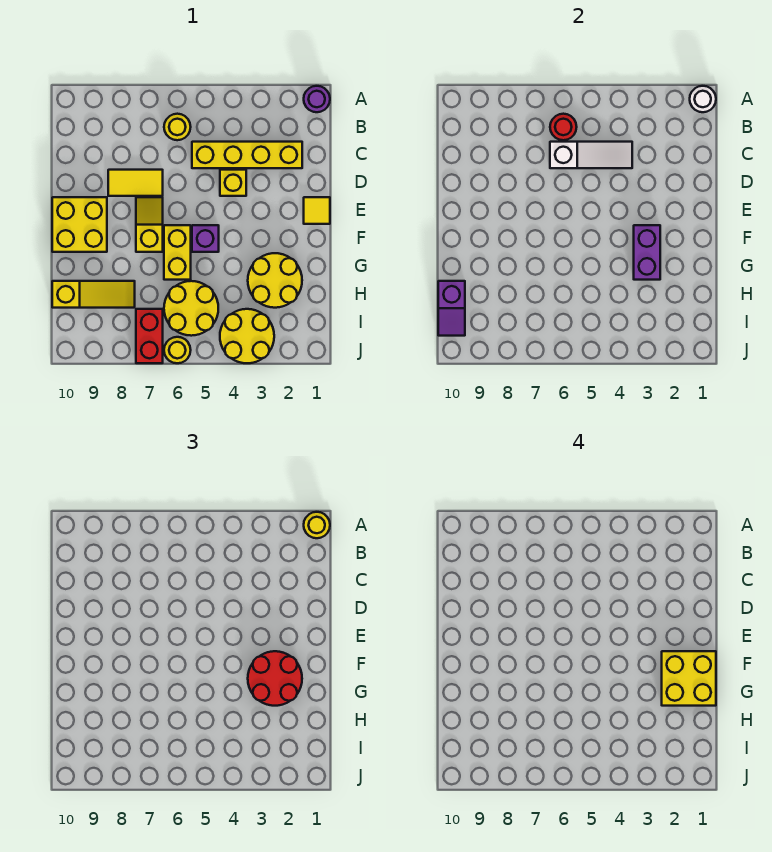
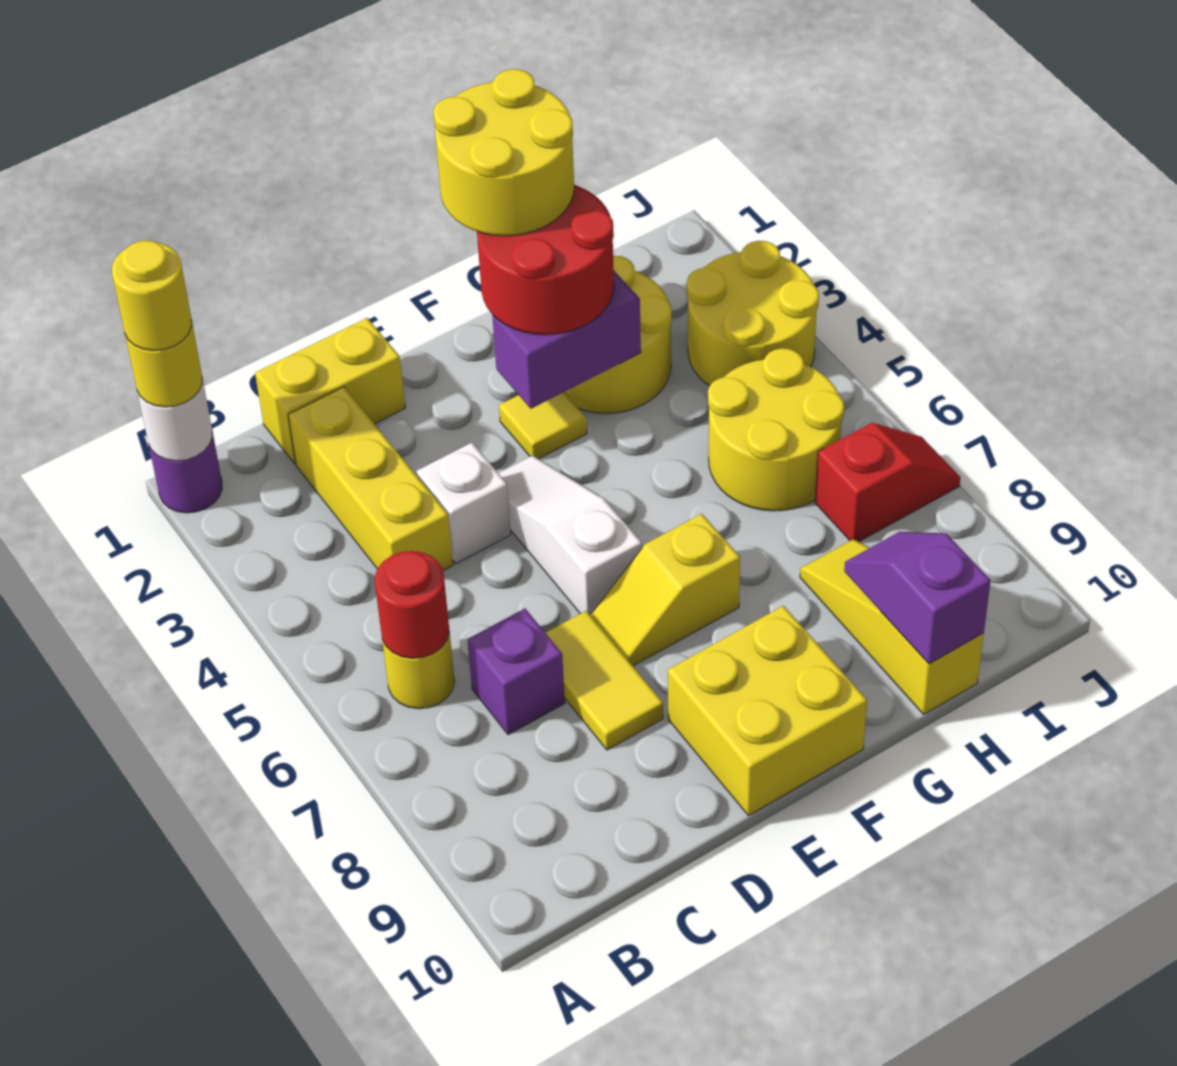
yellow brick C2:C5 level 1 -> yellow brick C2:C4 level 1
white slope C4:C6 level 2 top 6 -> white slope E4:E6 level 1 top 6
yellow brick D4 level 1 -> white brick D4 level 1
yellow tile E1 level 1 -> yellow tile F3 level 1
yellow brick F1:G2 level 4 -> yellow round brick F1:G2 level 4
purple brick F5 level 1 -> purple brick C7 level 1
yellow brick F6:G6 level 1 -> yellow brick C1:D1 level 1
purple slope H10:I10 level 2 top H -> purple slope H9:H10 level 2 top 10
red brick I7:J7 level 1 -> red slope I7:J7 level 1 top I
yellow round brick J6 level 1 -> yellow round brick A1 level 4

